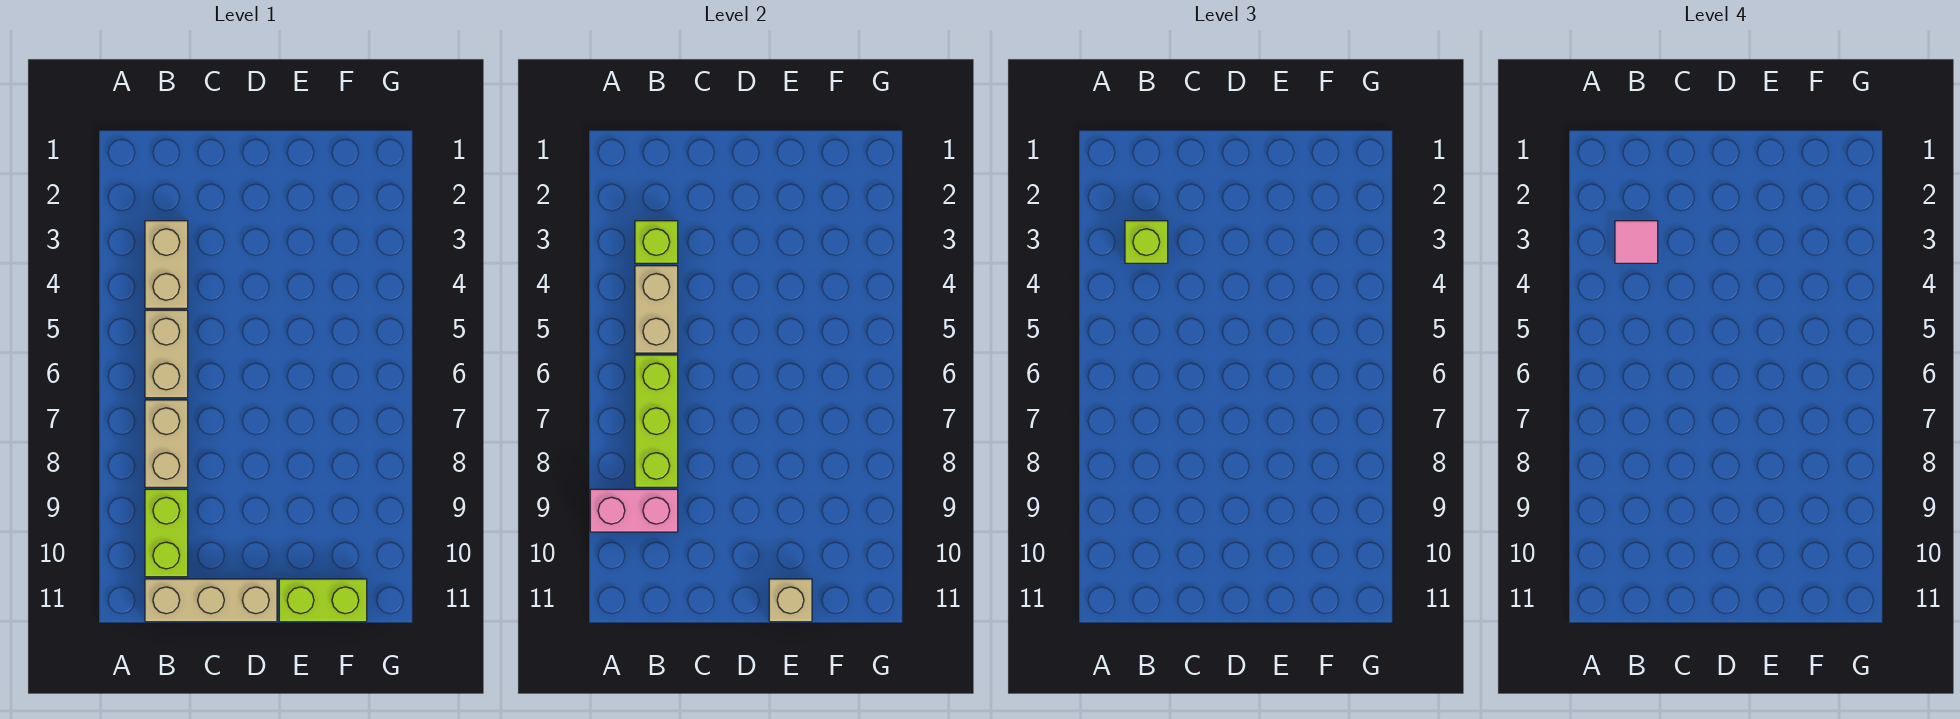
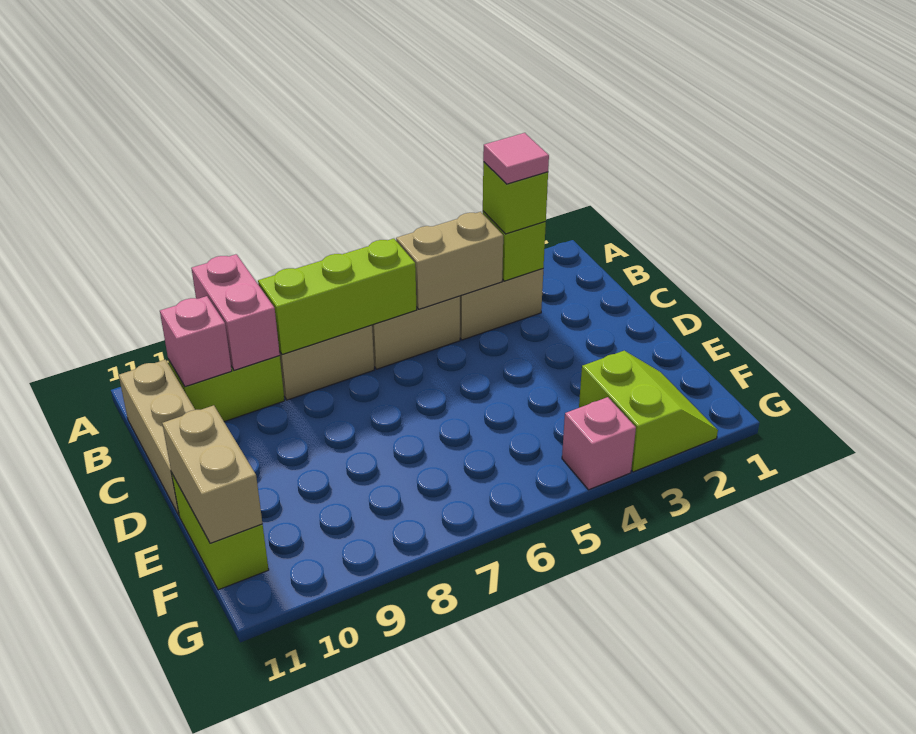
none -> pink brick B10 level 2
tan brick E11 level 2 -> tan brick E11:F11 level 2
none -> lime slope F2:G3 level 1 top 3
none -> pink brick G4 level 1

